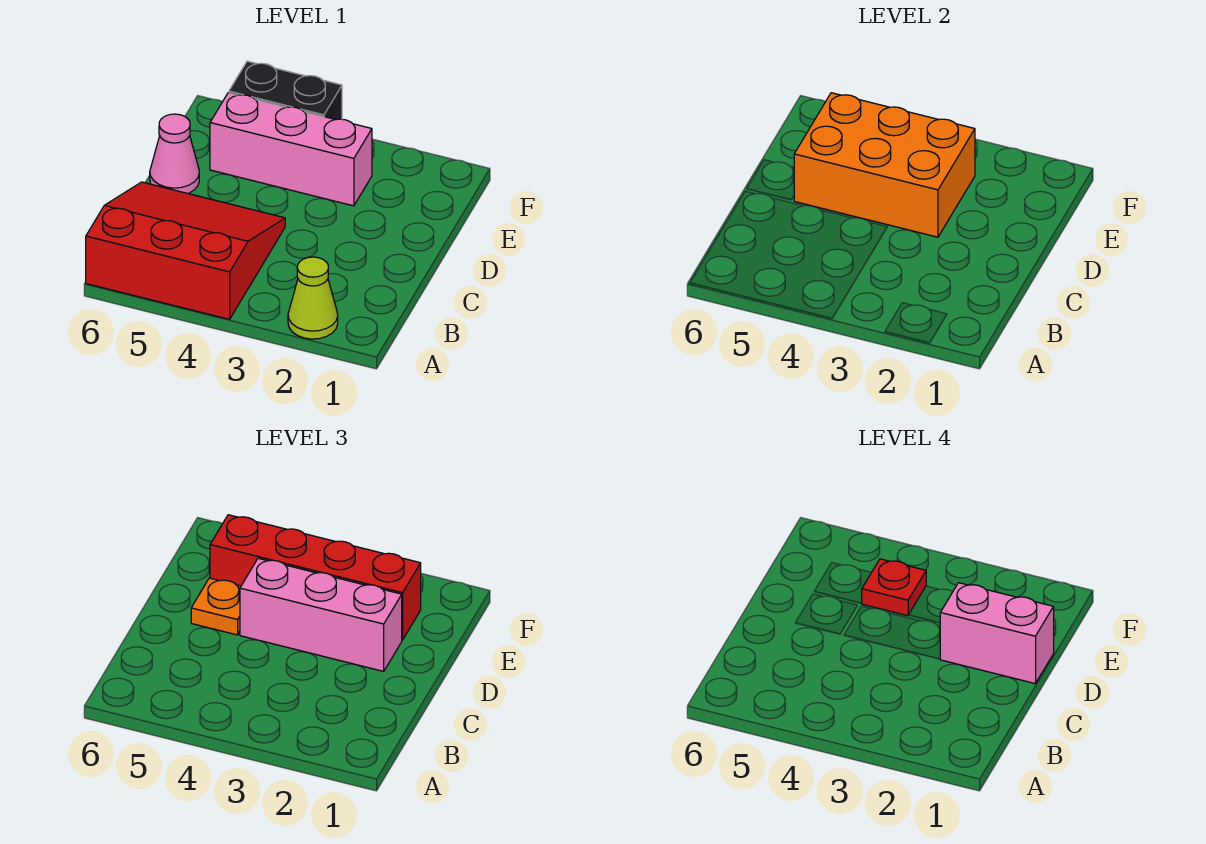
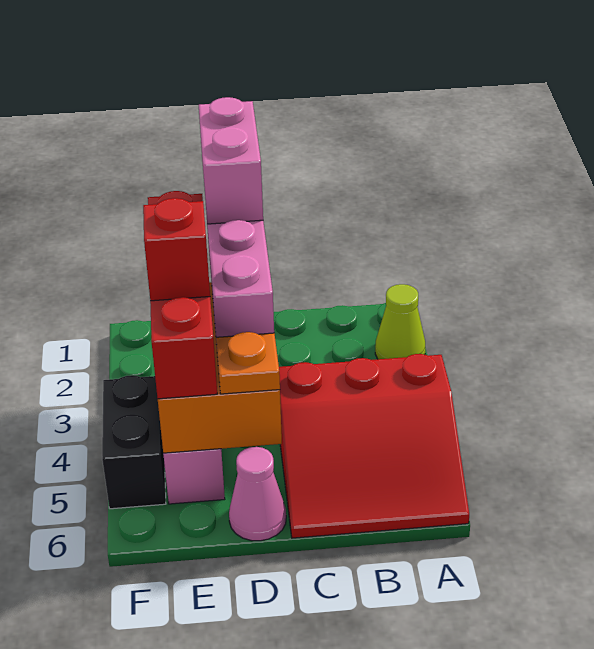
red slope A4:C6 level 1 top A -> red slope A4:C6 level 1 top 4
red plate E4 level 4 -> red brick E4 level 4

